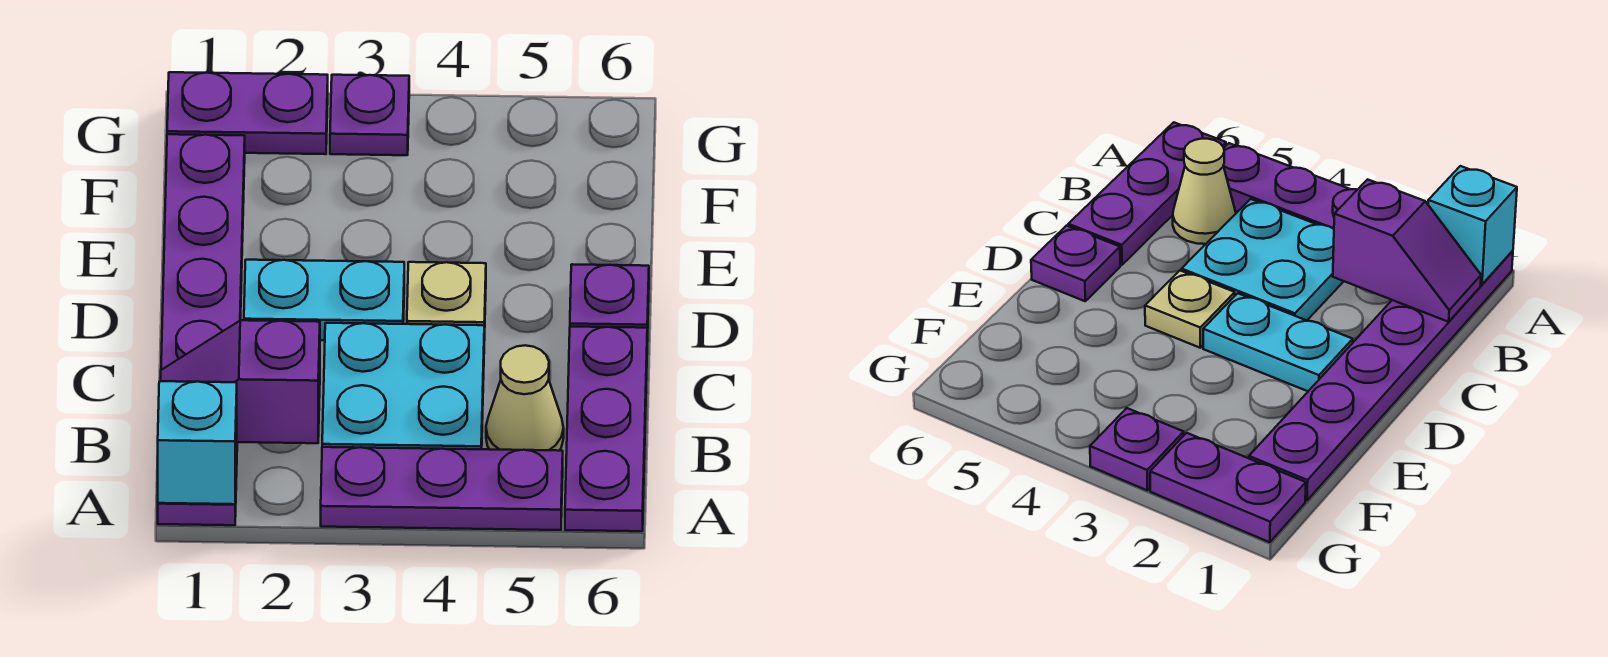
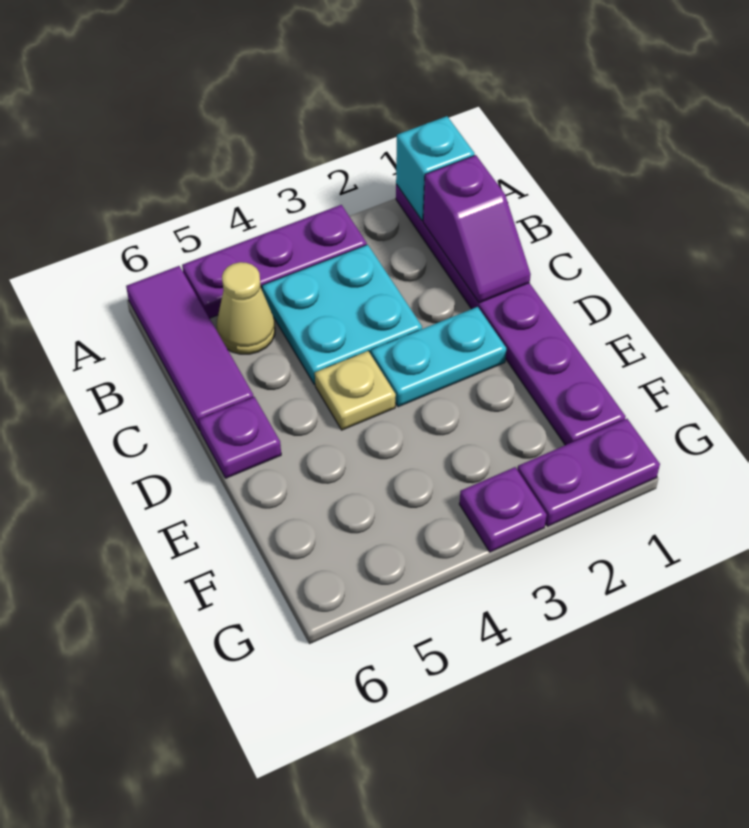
purple plate A6:C6 level 1 -> purple tile A6:C6 level 1
purple slope B1:B2 level 2 top 2 -> purple slope B1:C1 level 2 top B

